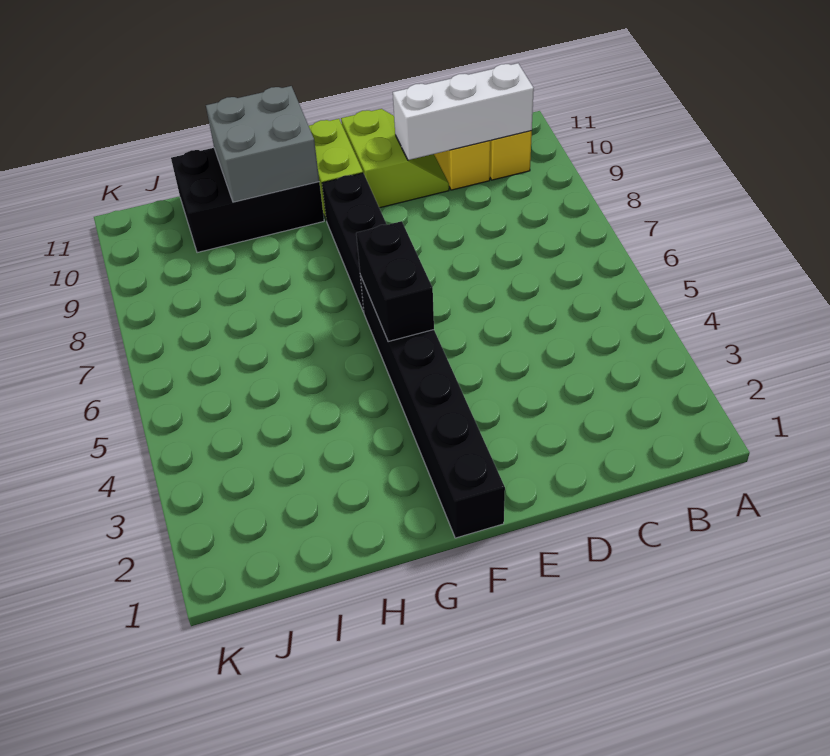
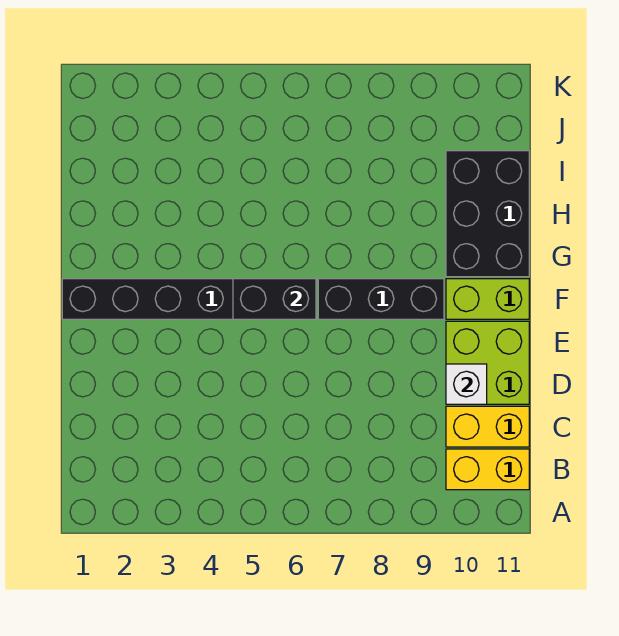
white brick B10:D10 level 2 -> white brick D10 level 2
lime slope D10:E11 level 1 top E -> lime brick D10:E11 level 1
grey brick G10:H11 level 2 -> none

